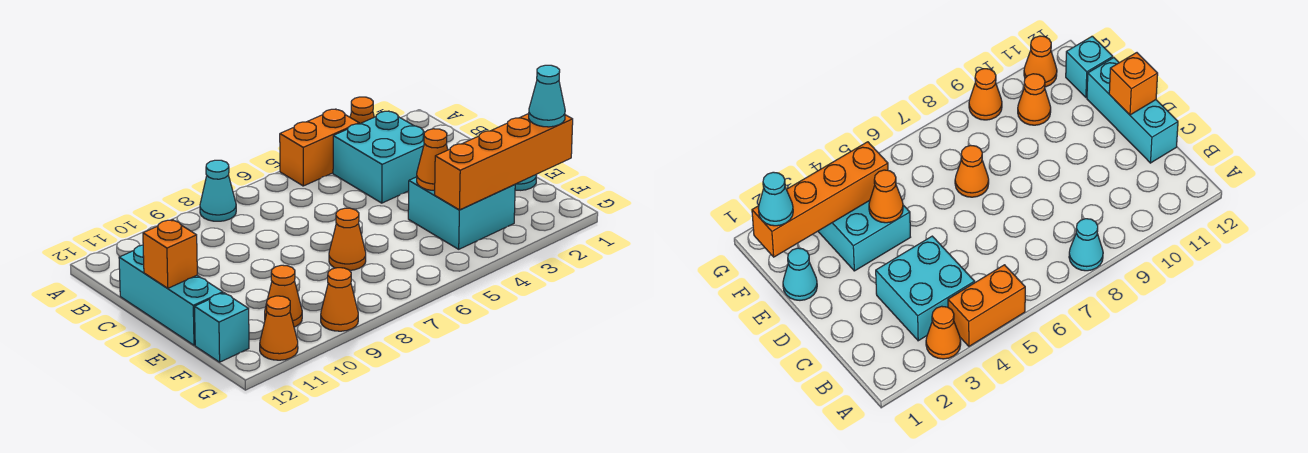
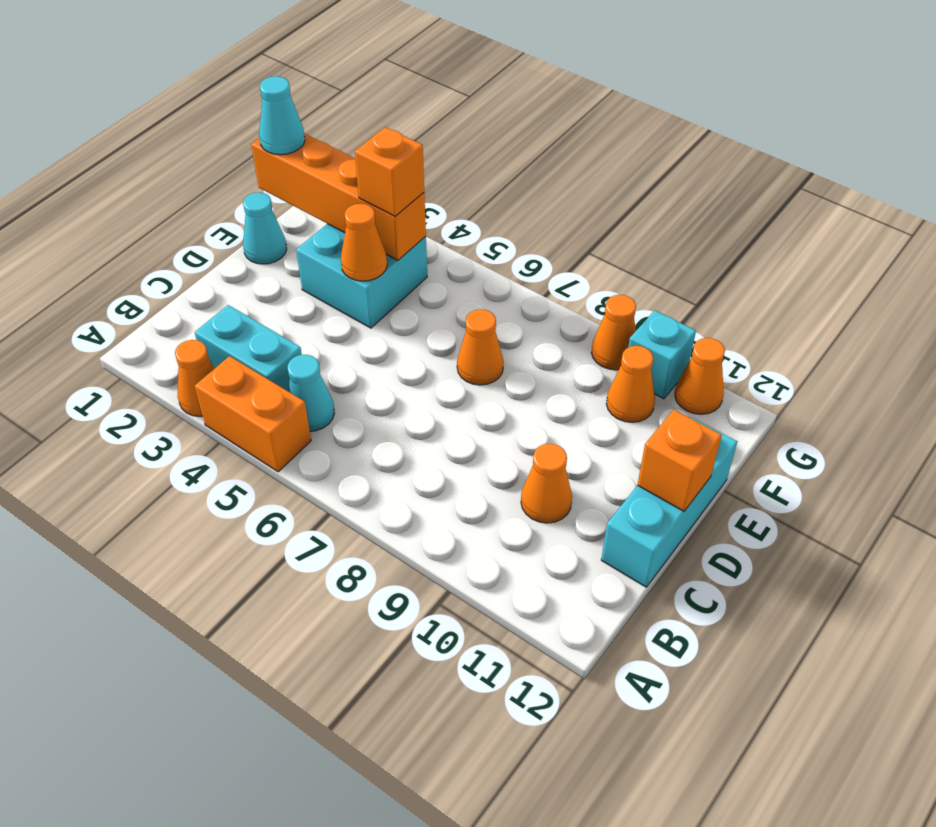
cyan cone A8 level 1 -> cyan cone B5 level 1
cyan brick B3:C4 level 1 -> cyan brick B3:B4 level 1
none -> orange cone C10 level 1
none -> orange brick F4 level 3
cyan brick F12 level 1 -> cyan brick G10 level 1

